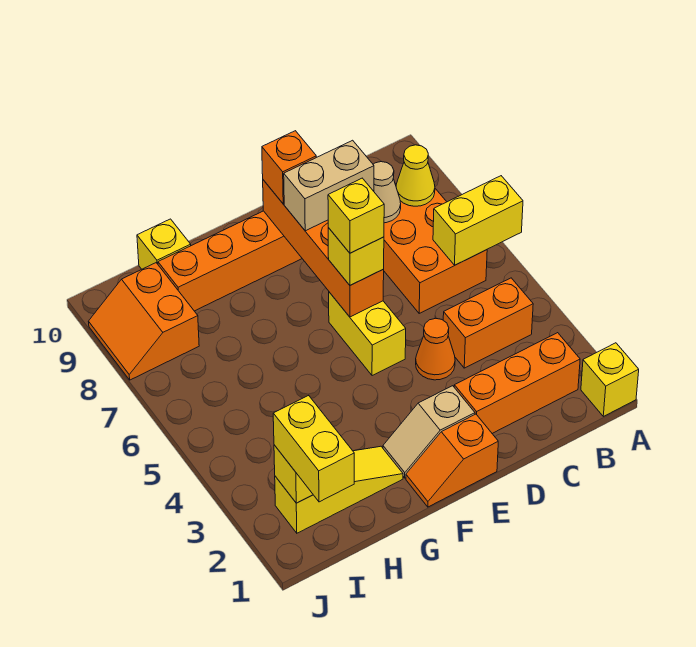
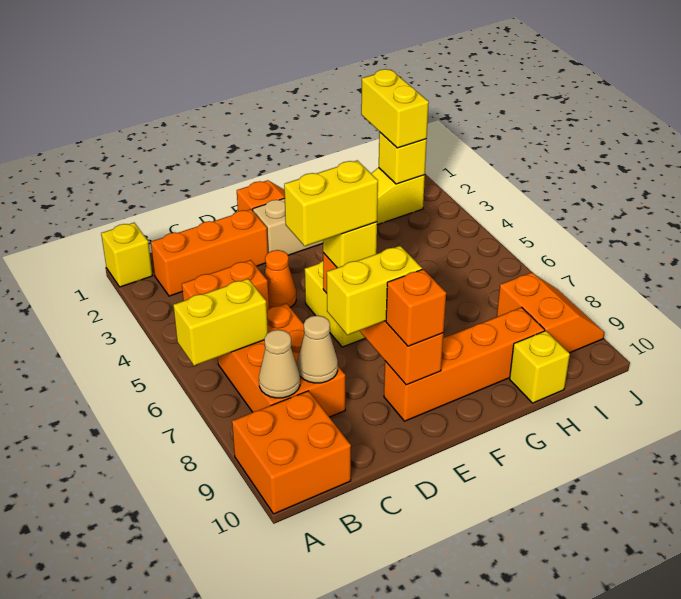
none -> orange brick A9:B10 level 1
yellow cone B8 level 2 -> tan cone B8 level 2
tan brick D8:E8 level 3 -> yellow brick D8:E8 level 3
yellow brick E6 level 4 -> yellow brick D6:E6 level 4

